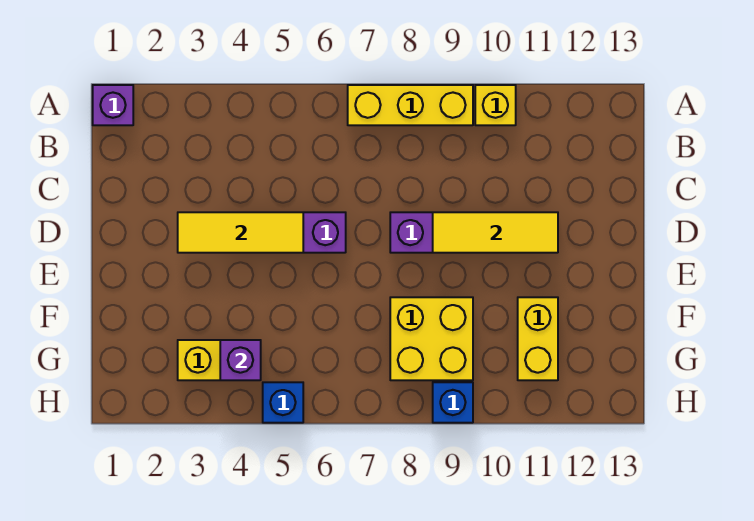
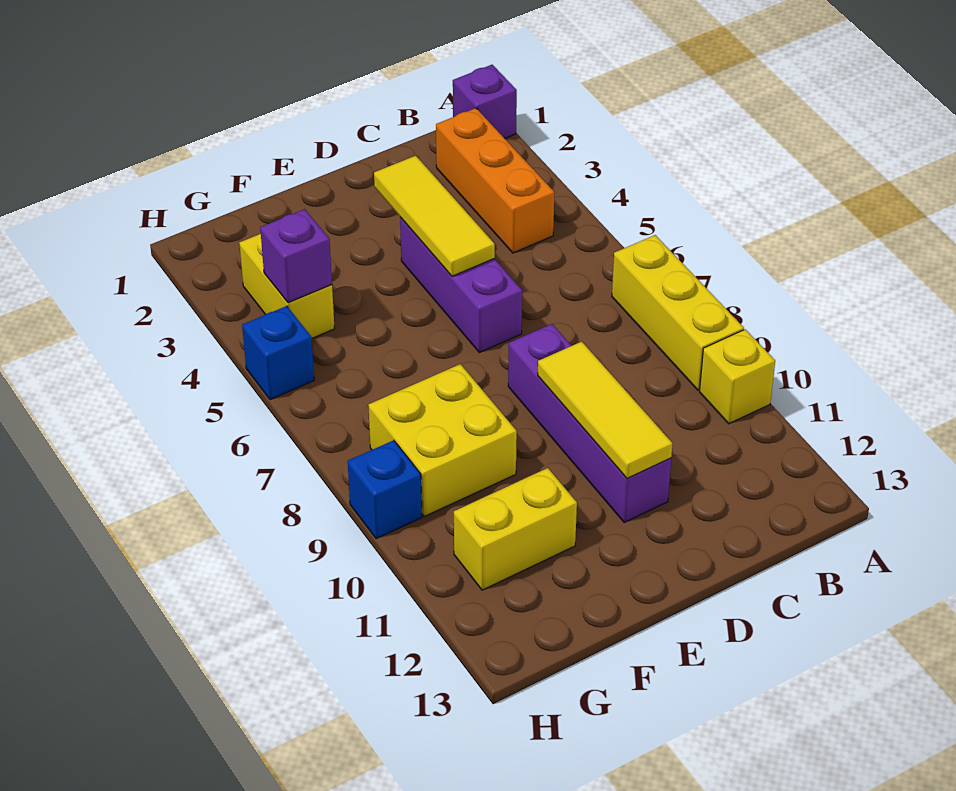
none -> orange brick B2:B4 level 1

